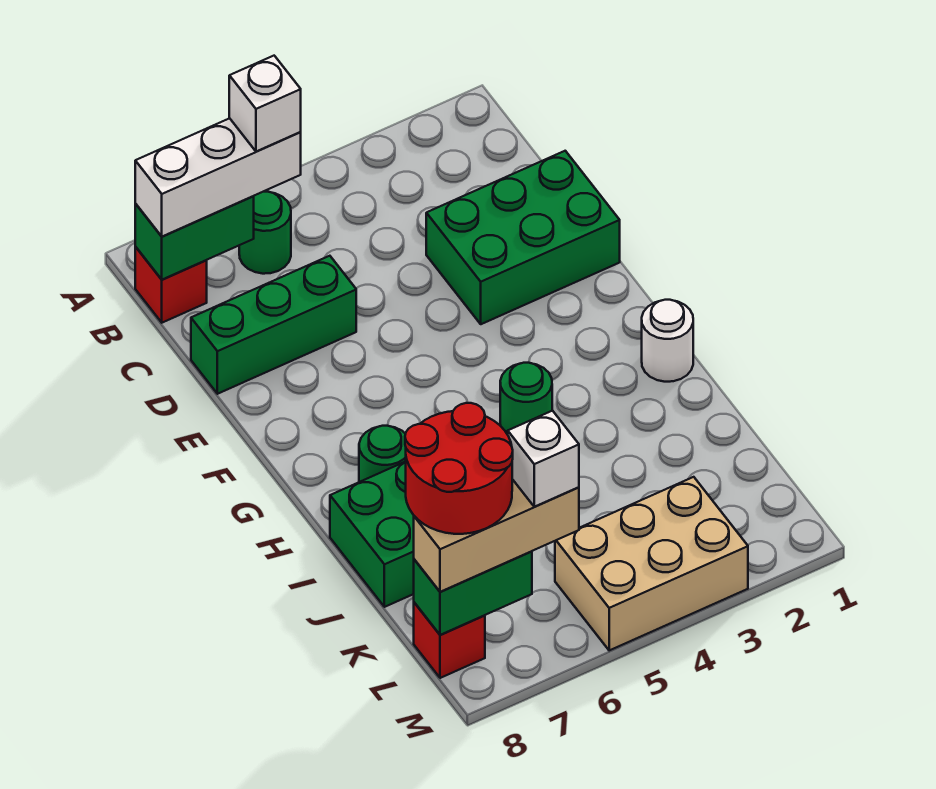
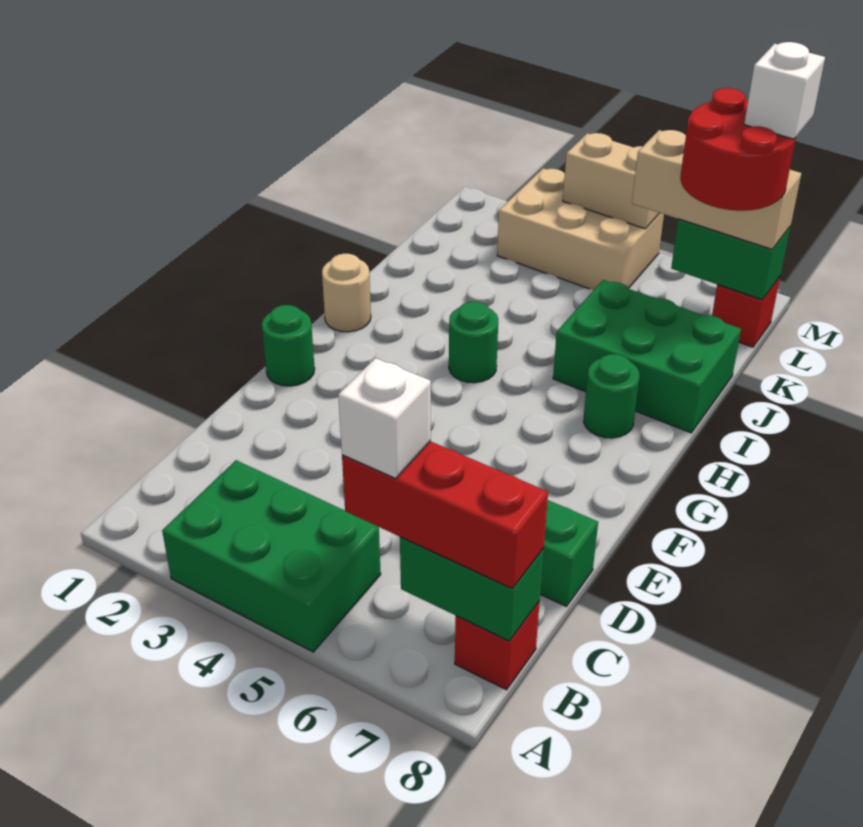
green round brick B6 level 1 -> green round brick F1 level 1
white brick B6:B8 level 3 -> red brick B6:B8 level 3
green brick D1:E3 level 1 -> green brick A3:B5 level 1
white round brick H1 level 1 -> tan round brick H1 level 1
white brick L6 level 4 -> white brick L8 level 5
none -> tan brick M4:M5 level 2

